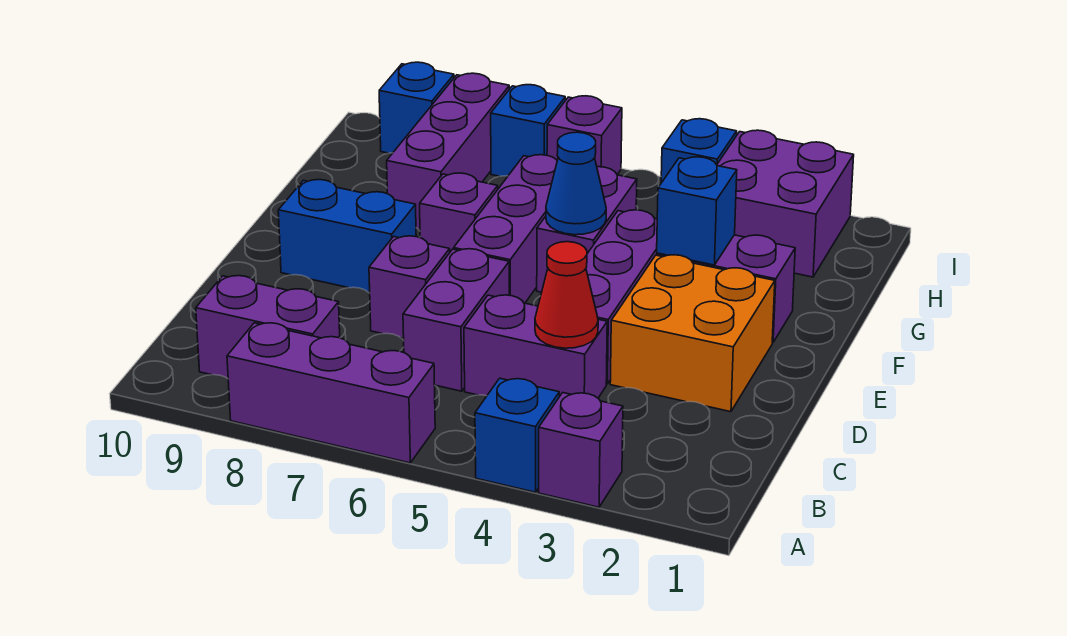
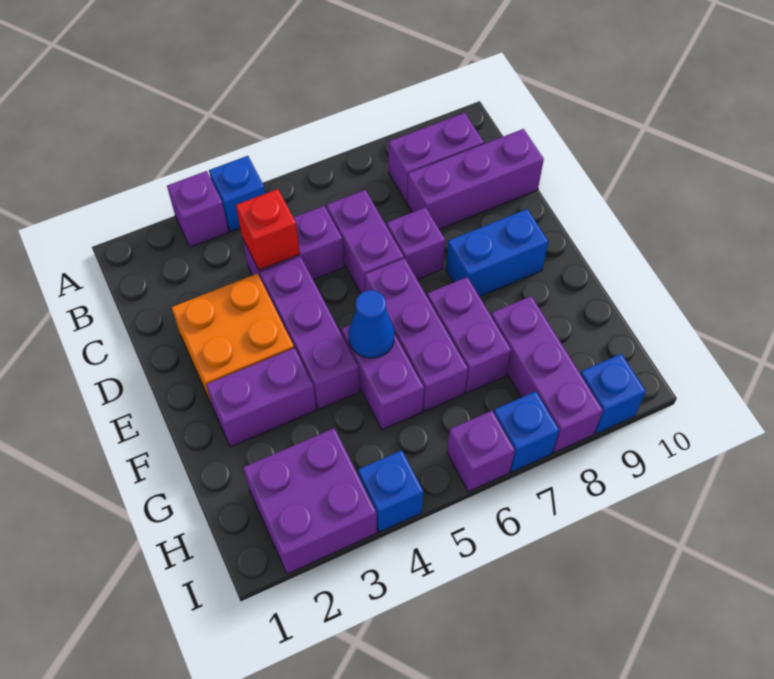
purple brick A6:A8 level 1 -> purple brick C8:C10 level 1
red cone C4 level 2 -> red brick C4 level 2
blue brick F3 level 2 -> none
purple brick F7 level 1 -> purple brick F7:G7 level 1

